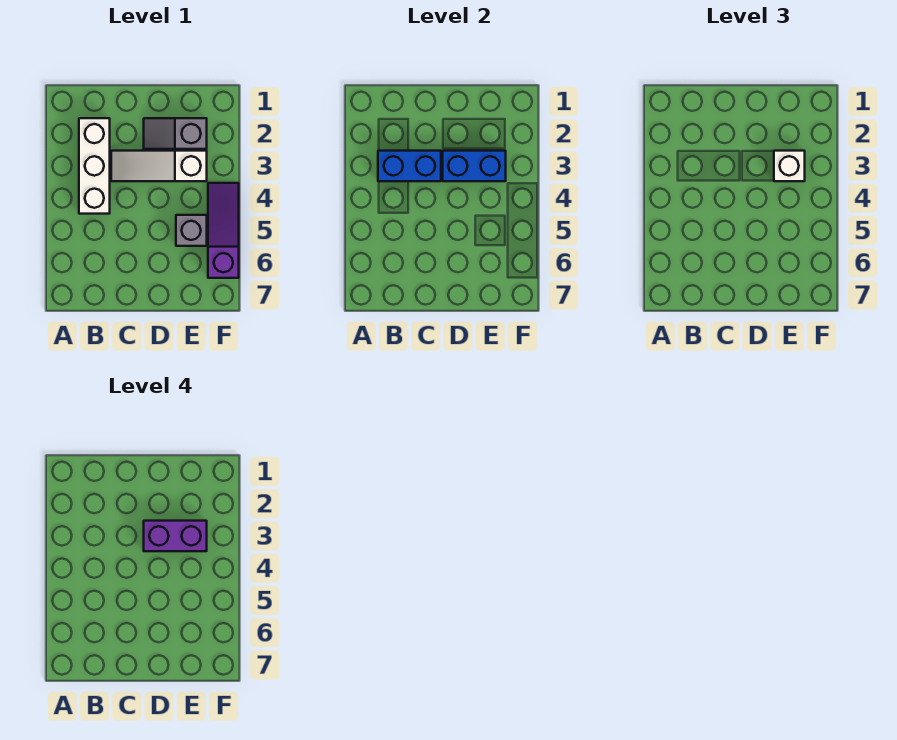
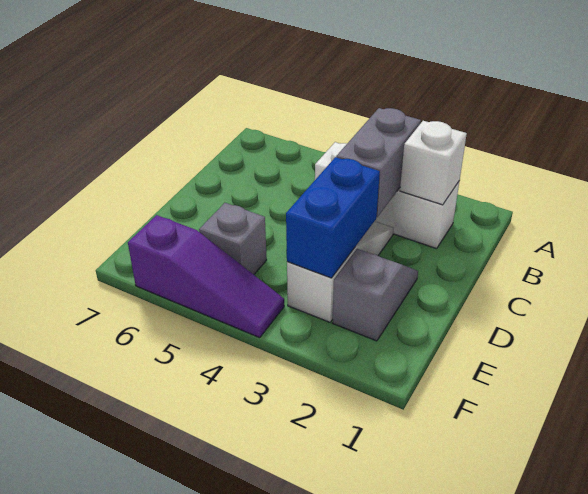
blue brick B3:C3 level 2 -> grey brick B3:C3 level 2
purple brick D3:E3 level 4 -> none
white brick E3 level 3 -> white brick B2 level 2

